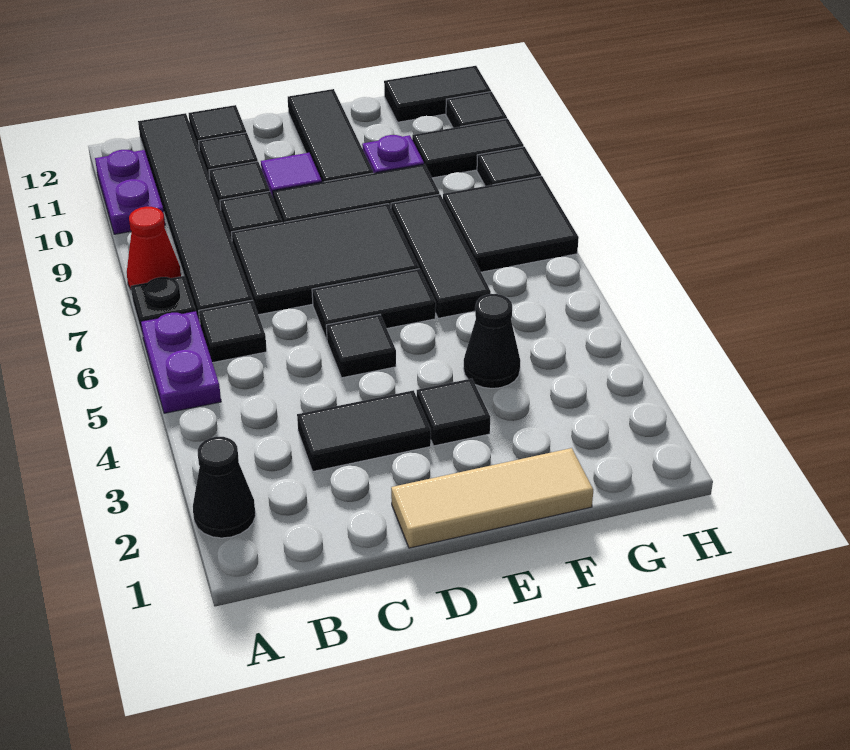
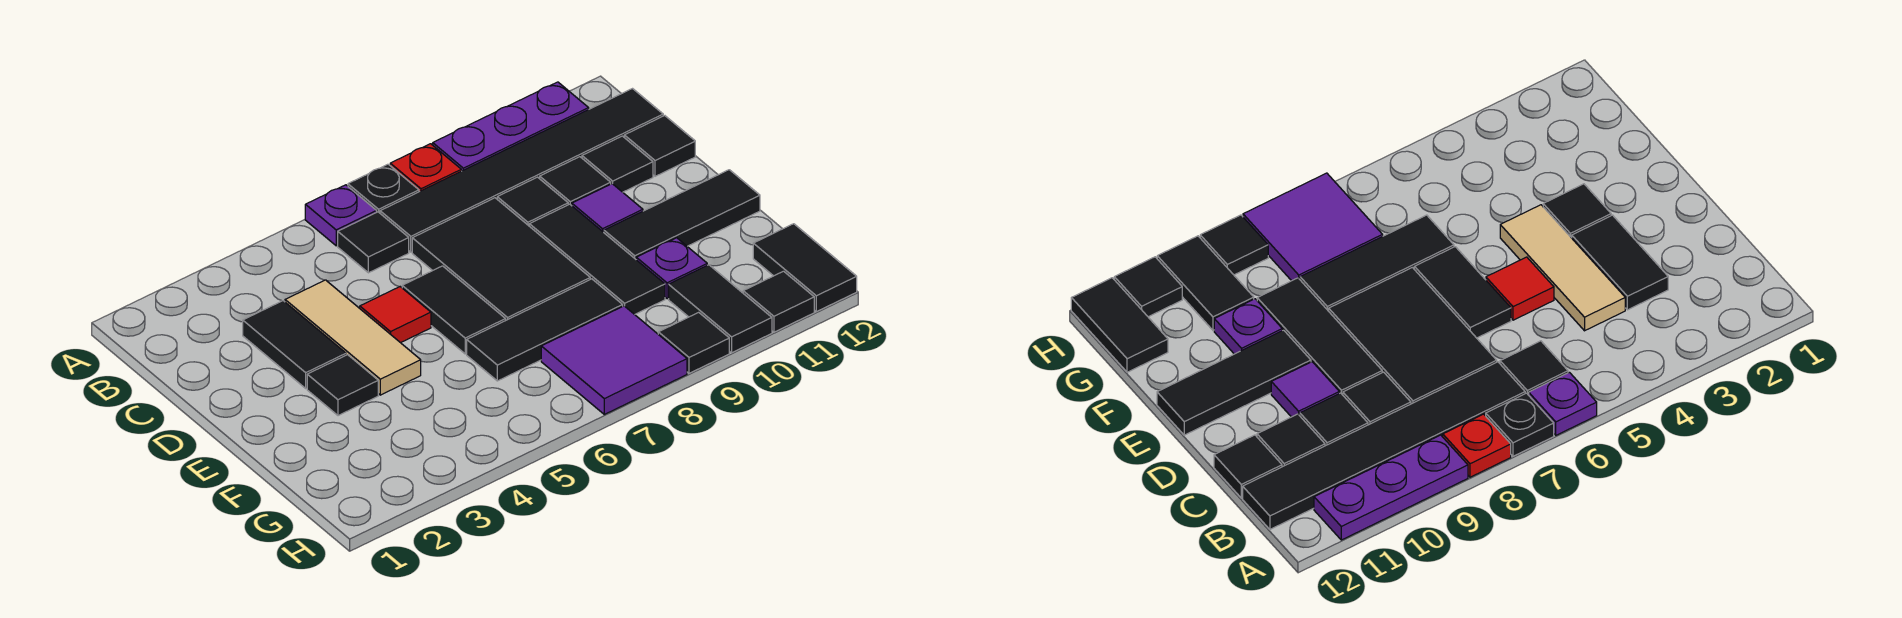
black cone A2 level 1 -> none
purple plate A5:A6 level 1 -> purple plate A6 level 1
red cone A8 level 1 -> red plate A8 level 1
purple plate A10:A11 level 1 -> purple plate A9:A11 level 1
tan tile D1:F1 level 1 -> tan tile C4:E4 level 1
black tile D5 level 1 -> red tile D5 level 1
black cone F4 level 1 -> none
black tile G7:H8 level 1 -> purple tile G7:H8 level 1

